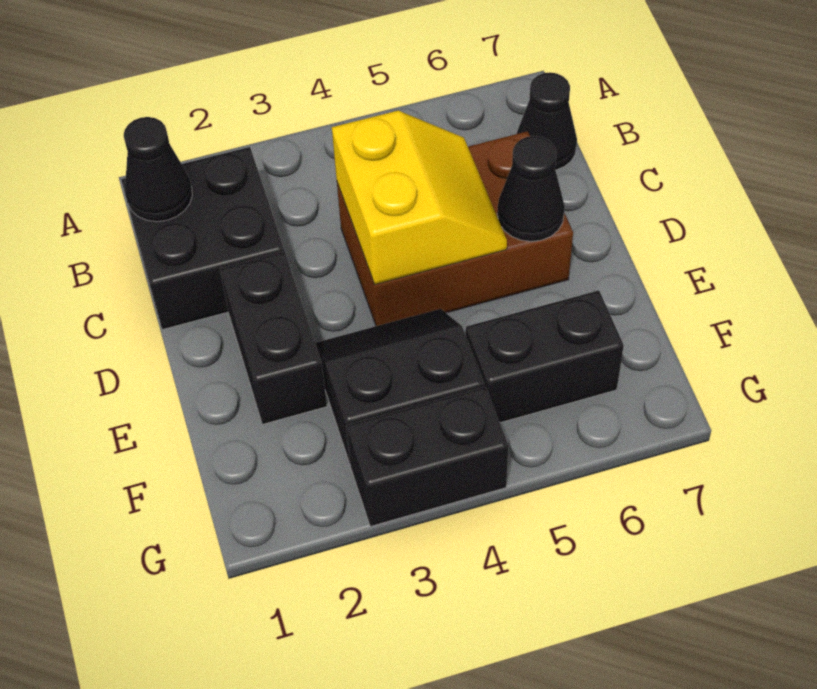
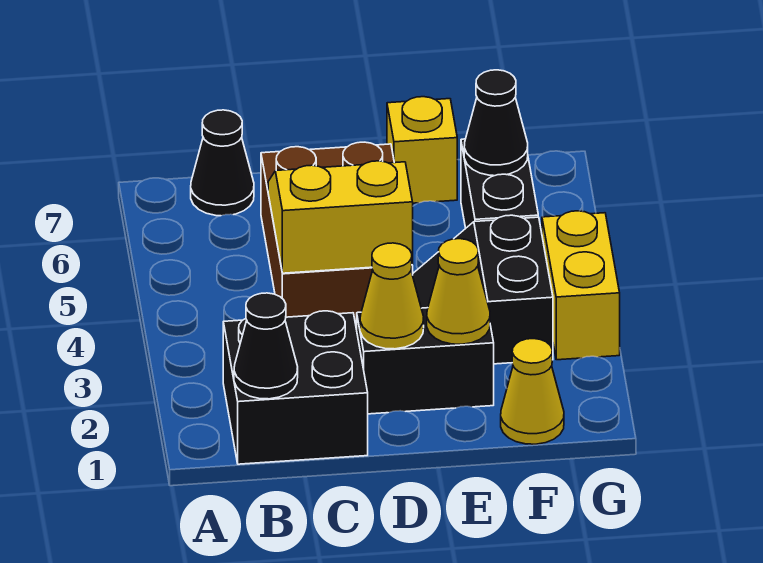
none -> yellow cone D2 level 2
black cone D6 level 2 -> black cone F6 level 2
none -> yellow cone E2 level 2
none -> yellow brick E7 level 1
none -> yellow cone F1 level 1
black brick G3:G4 level 1 -> yellow brick G3:G4 level 1

